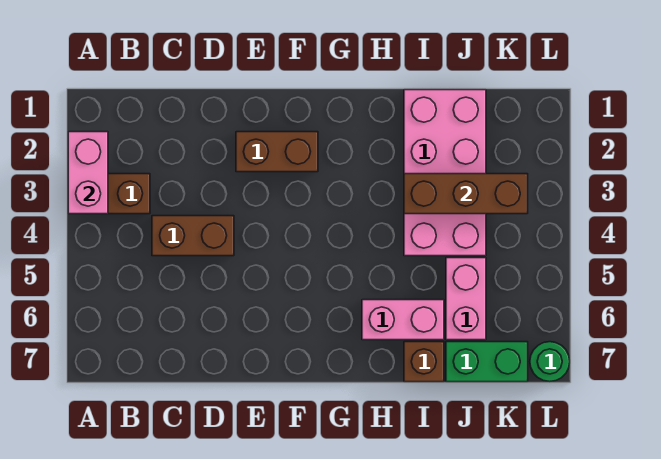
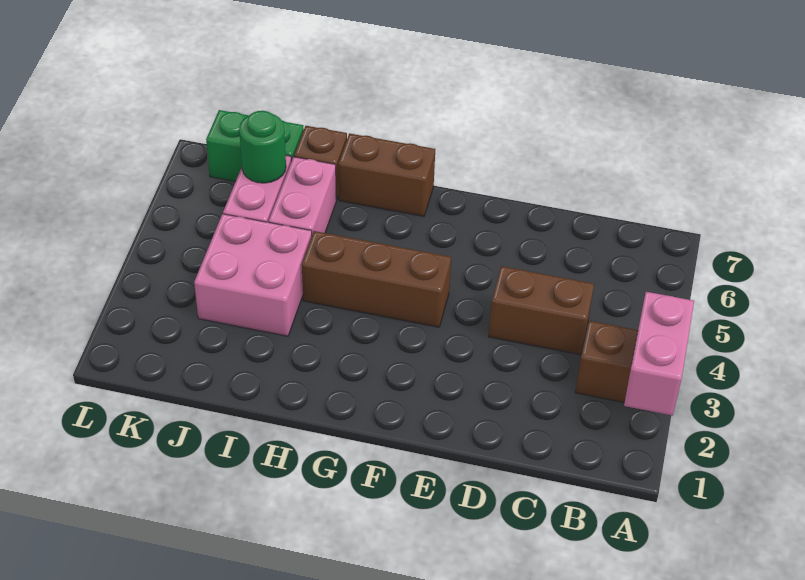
brown brick E2:F2 level 1 -> brown brick G7:H7 level 1
pink brick H6:I6 level 1 -> pink brick I5:I6 level 1
pink brick I1:J4 level 1 -> pink brick I3:J4 level 1
brown brick I3:K3 level 2 -> brown brick F4:H4 level 1
green round brick L7 level 1 -> green round brick J6 level 2

